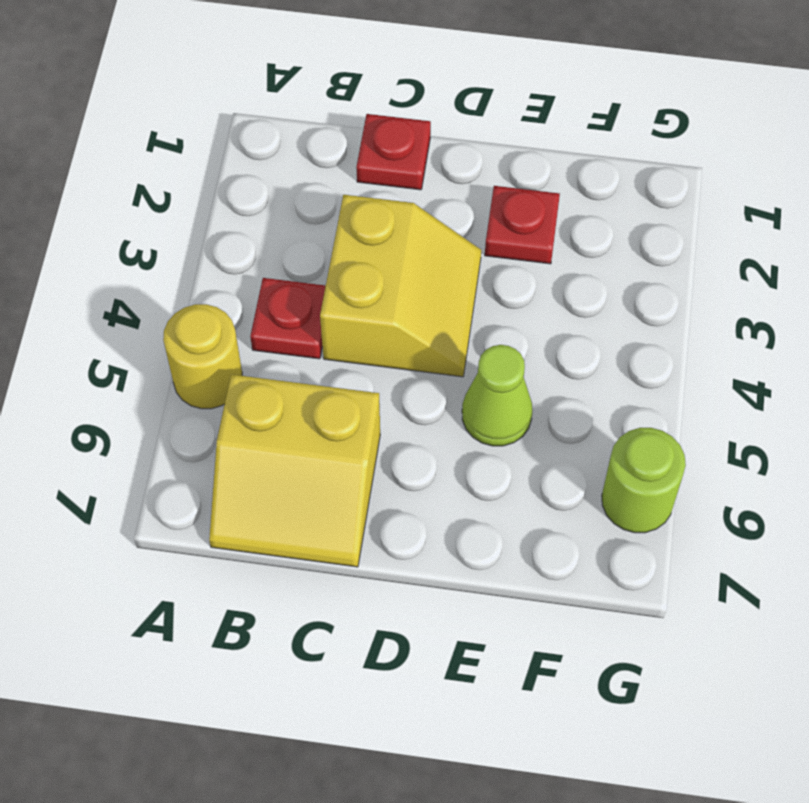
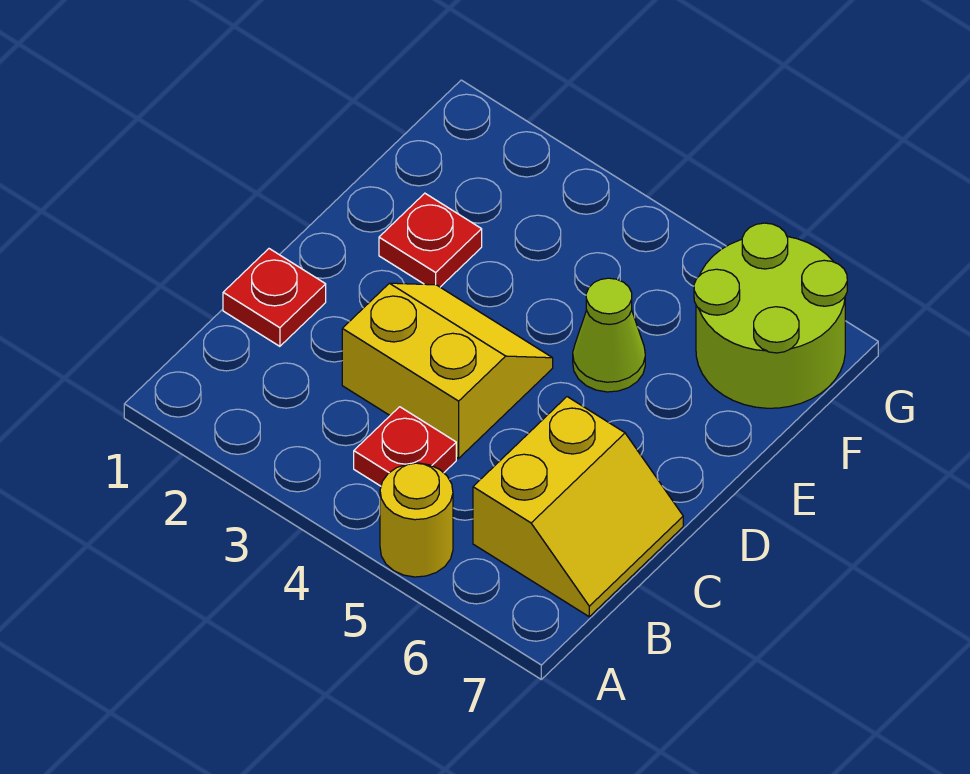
lime round brick G6 level 1 -> lime round brick F6:G7 level 1

